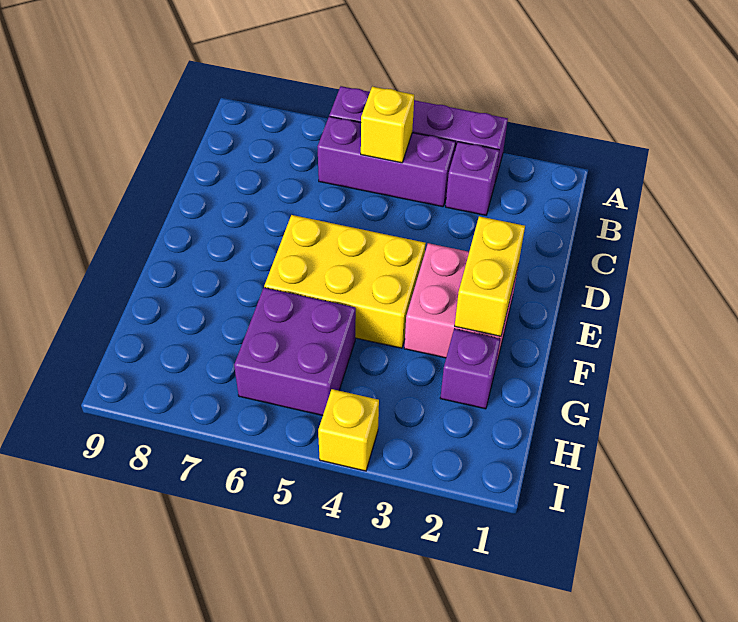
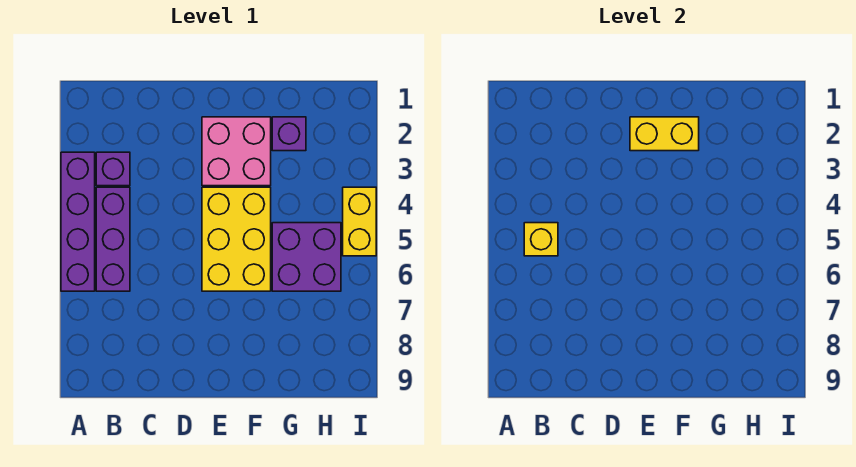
yellow brick I4 level 1 -> yellow brick I4:I5 level 1

